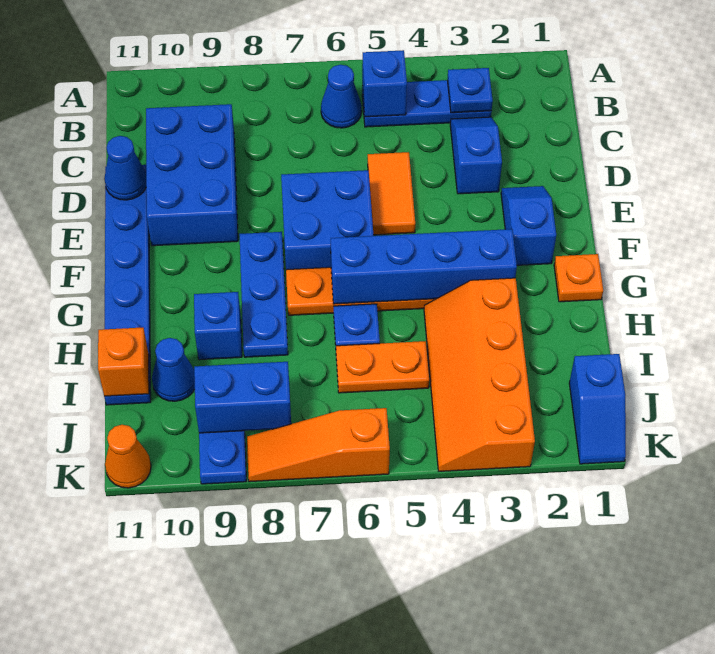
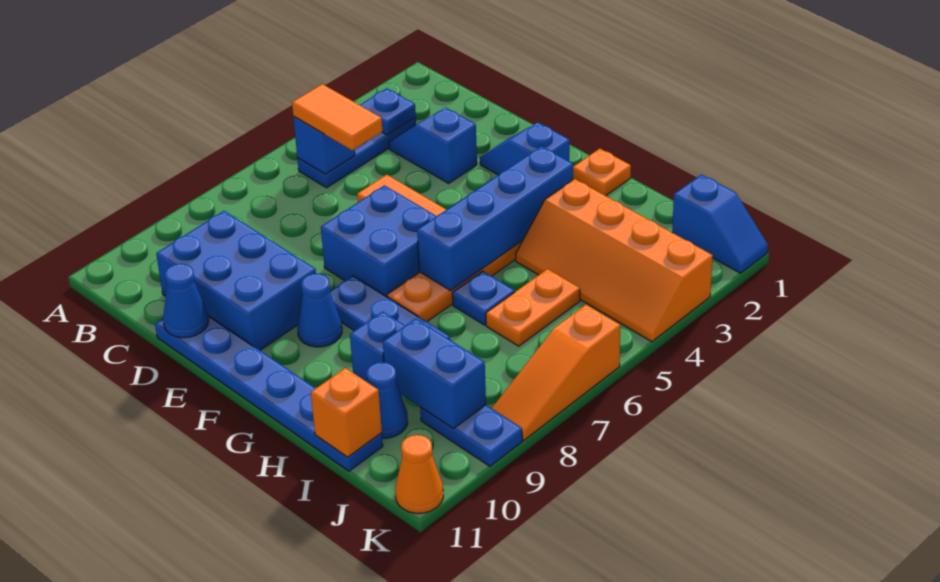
none -> orange tile B5:C5 level 3
blue cone B6 level 1 -> blue cone F9 level 1
blue brick J8:J9 level 2 -> blue brick I9:J9 level 2

